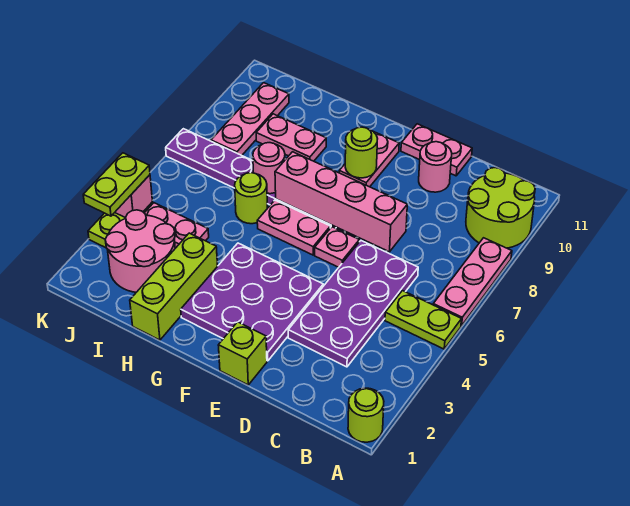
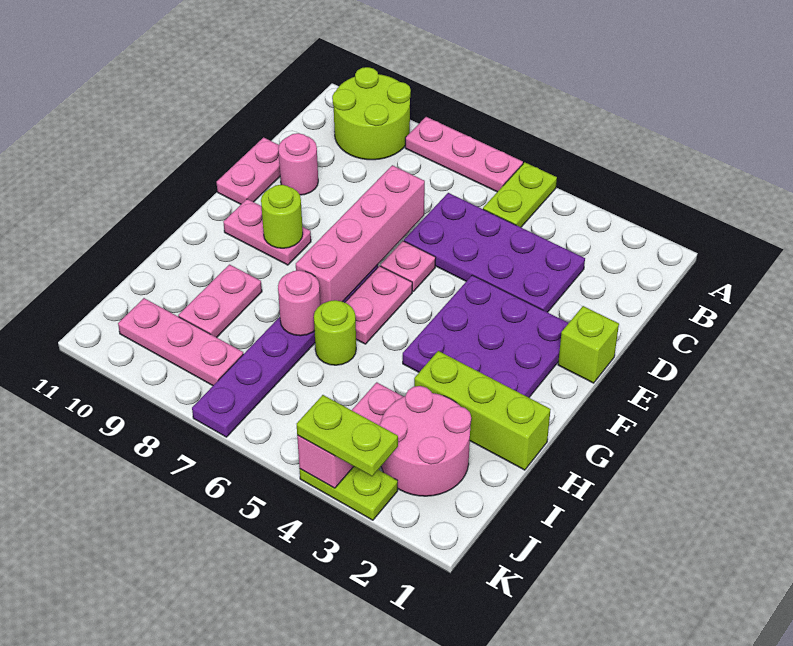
lime round brick A1 level 1 -> none

